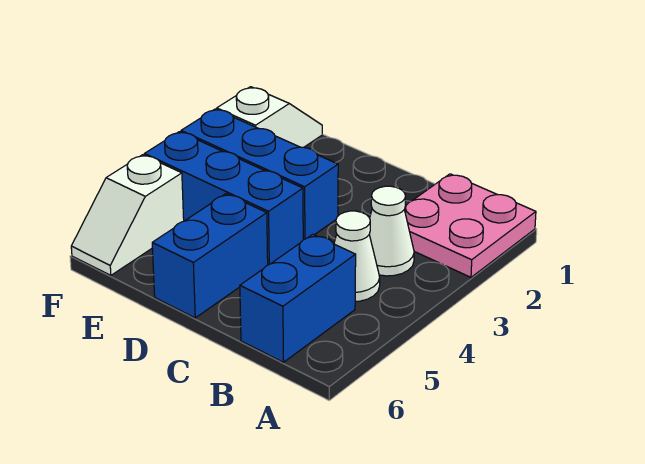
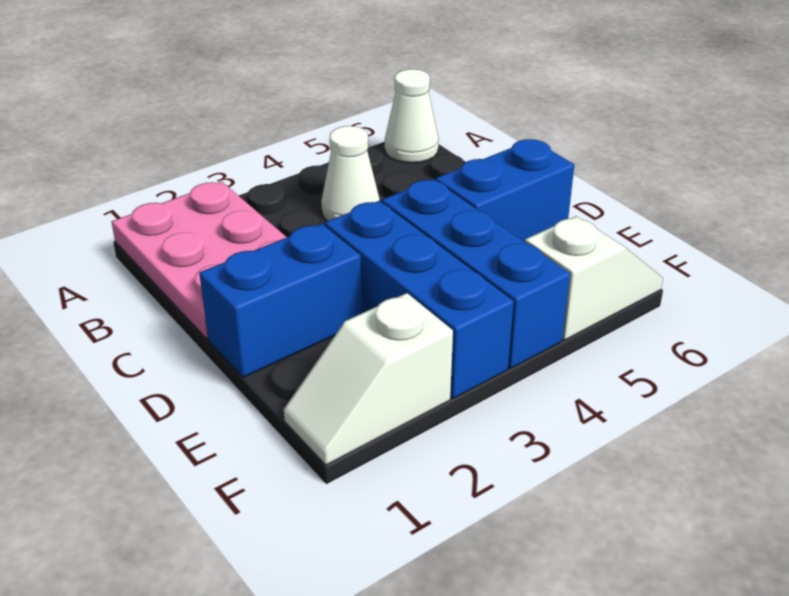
pink plate A1:B2 level 1 -> pink plate A1:C2 level 1
white cone B3 level 1 -> white cone A6 level 1
blue brick B5:B6 level 1 -> blue brick D1:D2 level 1

